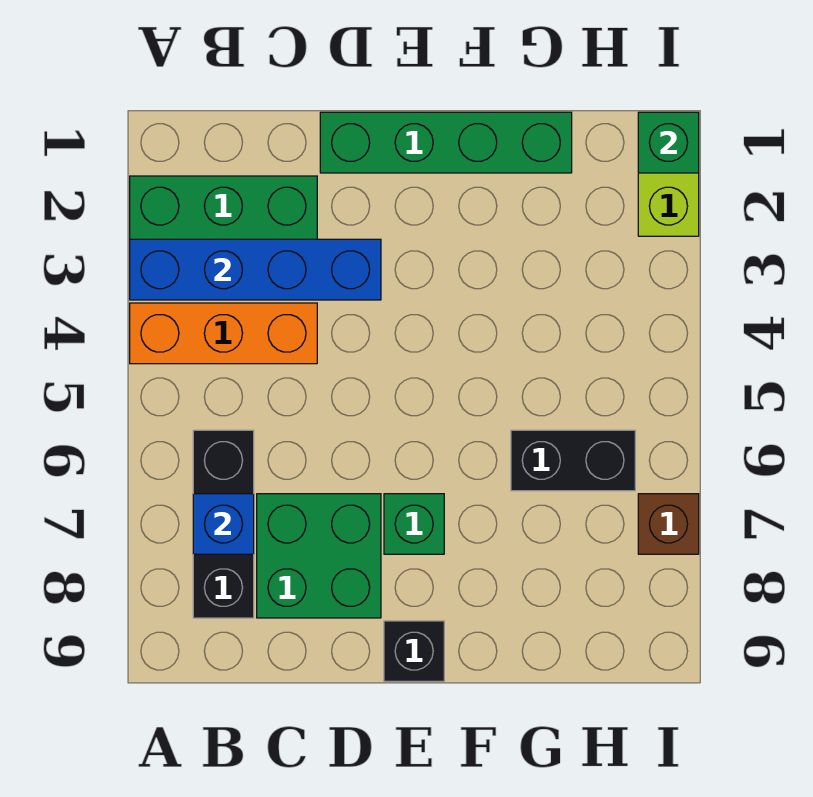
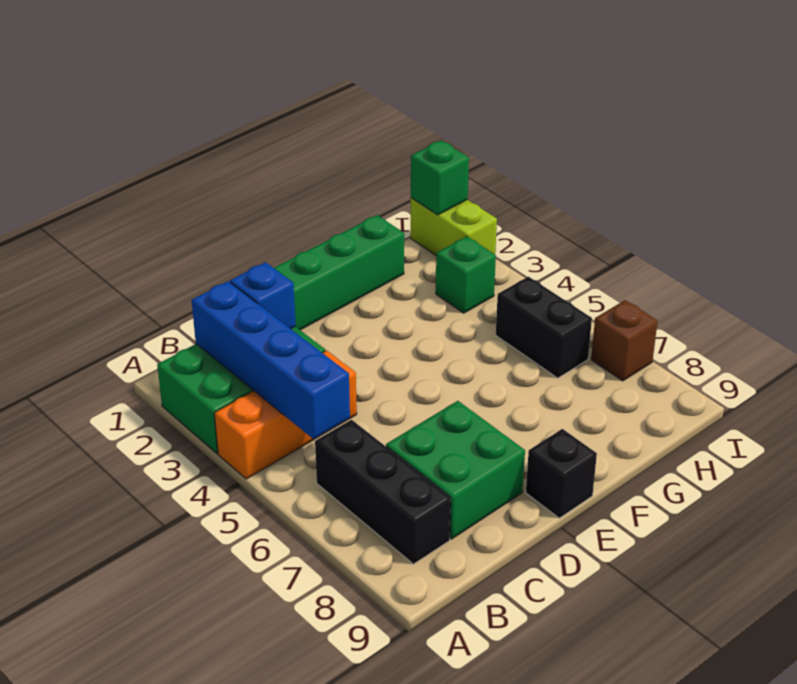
blue brick A3:D3 level 2 -> blue brick B2:B5 level 2
blue brick B7 level 2 -> blue brick C2 level 2
green brick E7 level 1 -> green brick H3 level 1
black brick G6:H6 level 1 -> black brick H5:H6 level 1

